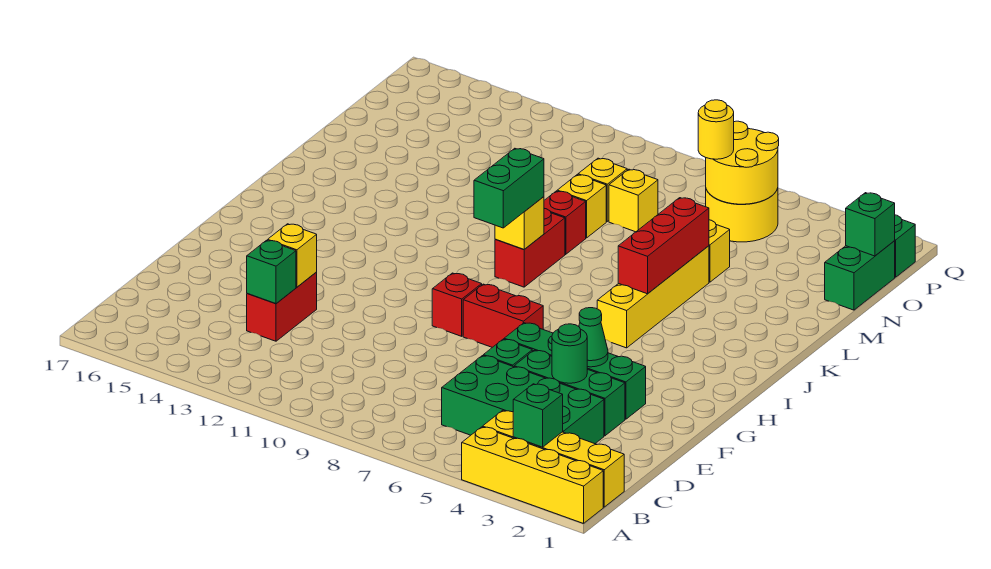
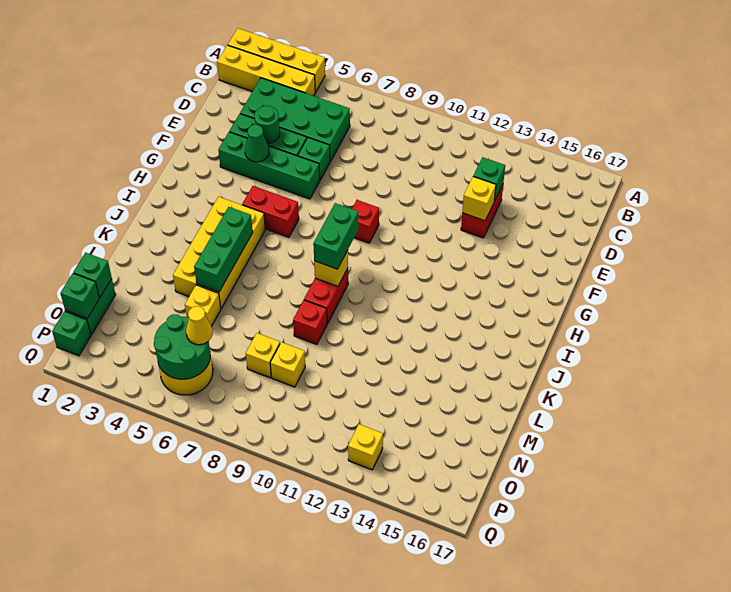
green brick B3 level 2 -> green brick N1 level 2
red brick G7:G8 level 1 -> red brick H5:H6 level 1
yellow brick I5:L5 level 1 -> yellow brick I4:L5 level 1
red brick J5:L5 level 2 -> green brick J5:L5 level 2
yellow brick M9 level 1 -> yellow brick P13 level 1
yellow round brick O5:P6 level 2 -> green round brick O5:P6 level 2
yellow round brick O6 level 3 -> yellow cone O6 level 3

